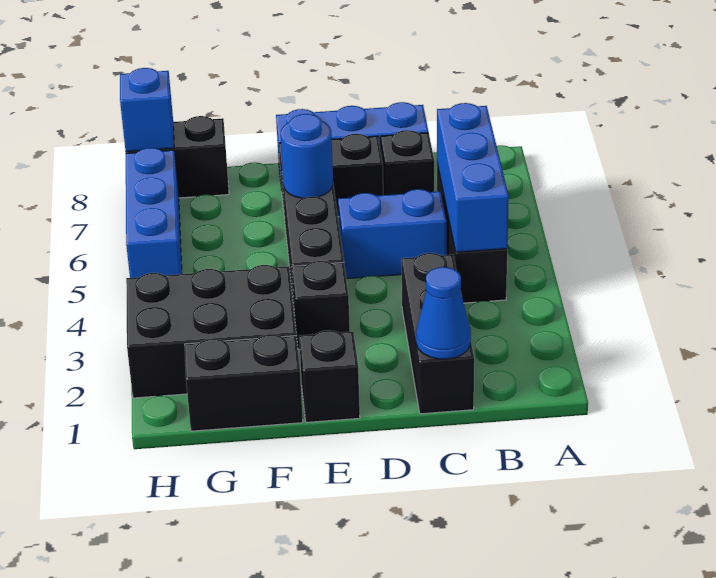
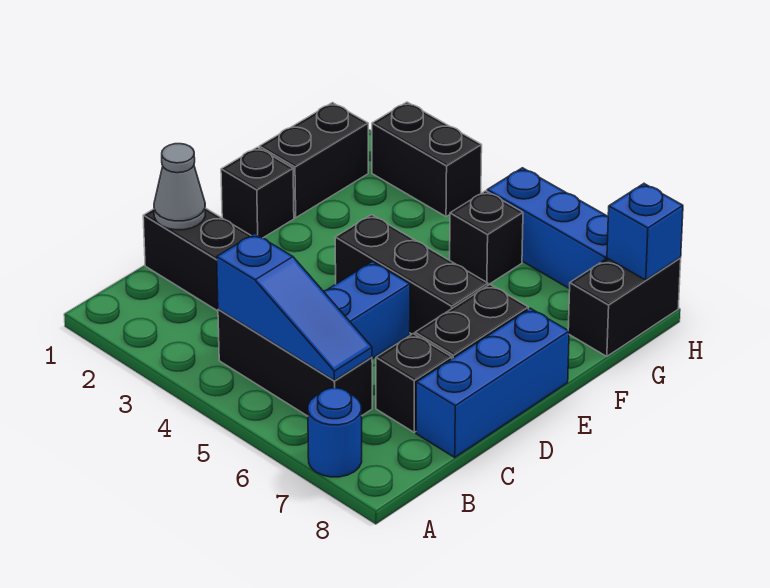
blue brick B4:B6 level 2 -> blue slope B4:B6 level 2 top 4
blue cone C1 level 2 -> grey cone C1 level 2
black brick E3 level 1 -> black brick G5 level 1
blue round brick E6 level 2 -> blue round brick A7 level 1
black brick F2:H3 level 1 -> black brick H2:H3 level 1

